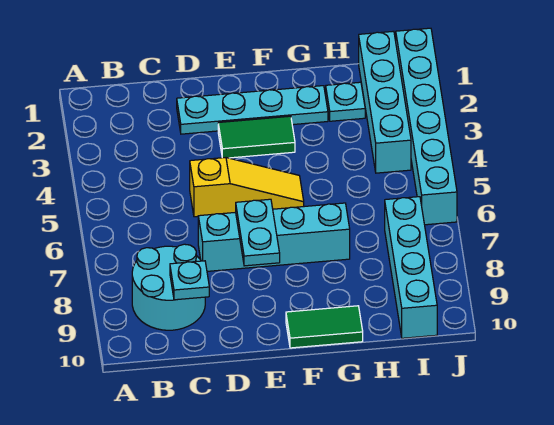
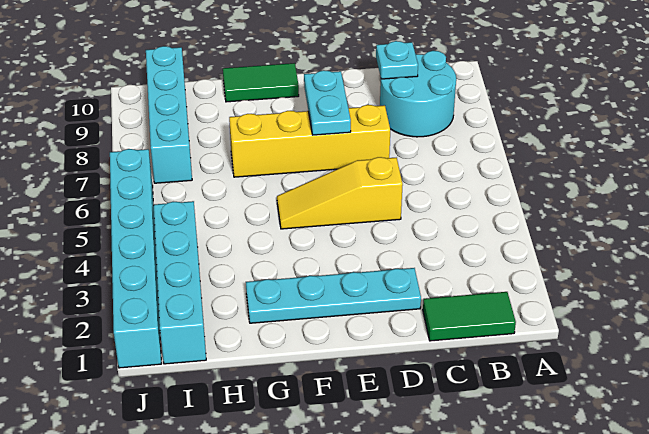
cyan brick D7:G7 level 1 -> yellow brick D7:G7 level 1
green tile E3:F3 level 1 -> green tile B1:C1 level 1
cyan plate H2 level 1 -> none

